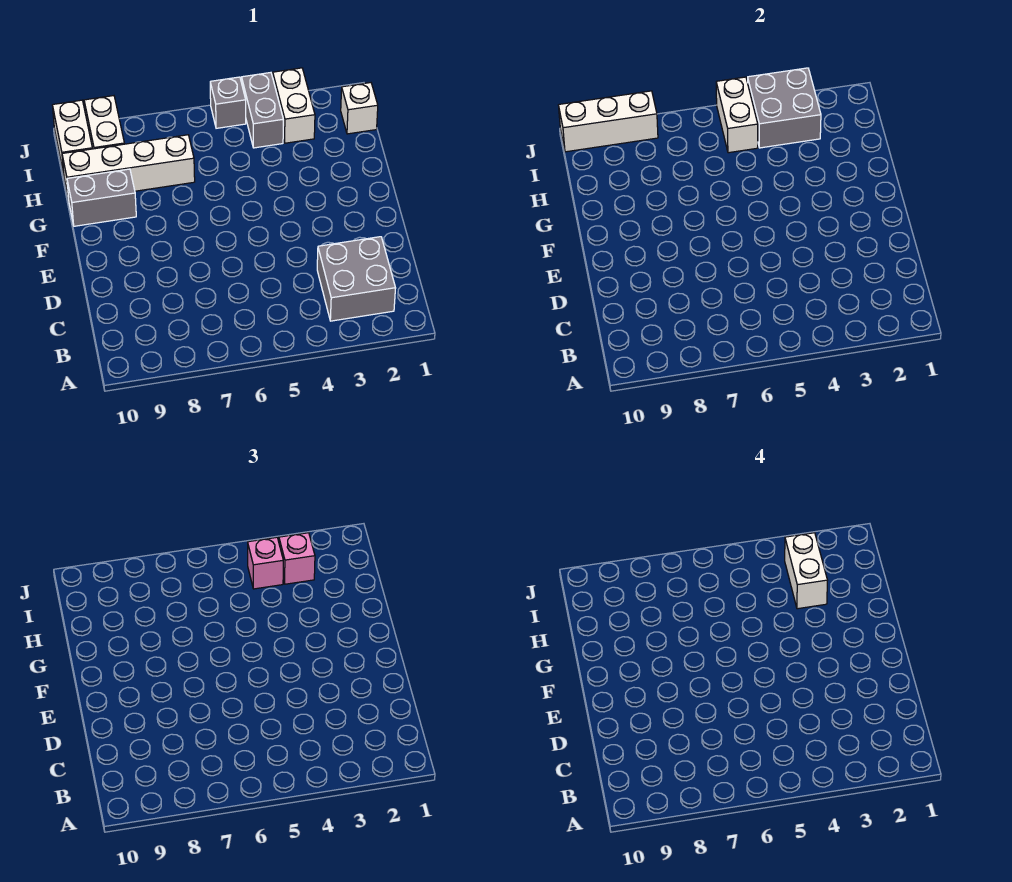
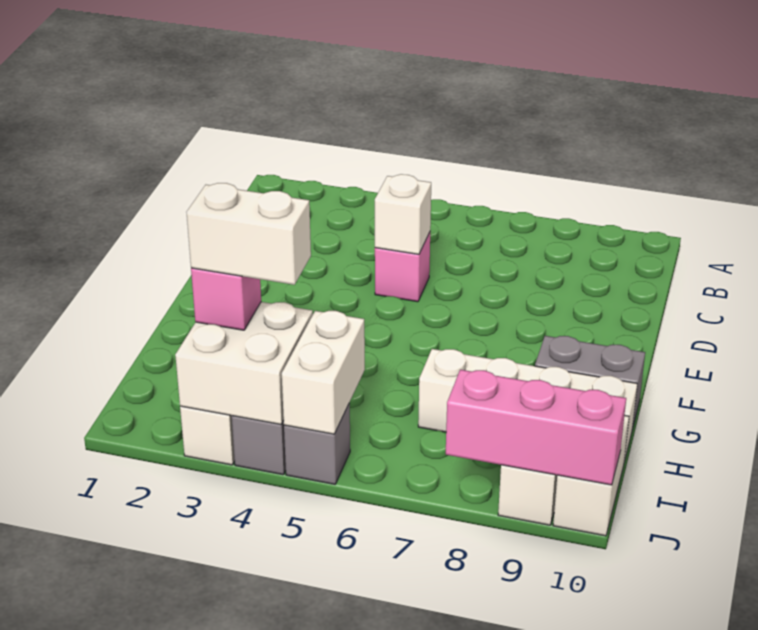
grey brick B2:C3 level 1 -> none
white brick H3:I3 level 4 -> white brick I3:I4 level 4
white brick I1 level 1 -> white brick D5 level 2
grey brick I3:J4 level 2 -> white brick I3:J4 level 2
pink brick I4 level 3 -> pink brick D5 level 1
white brick J8:J10 level 2 -> pink brick J8:J10 level 2

